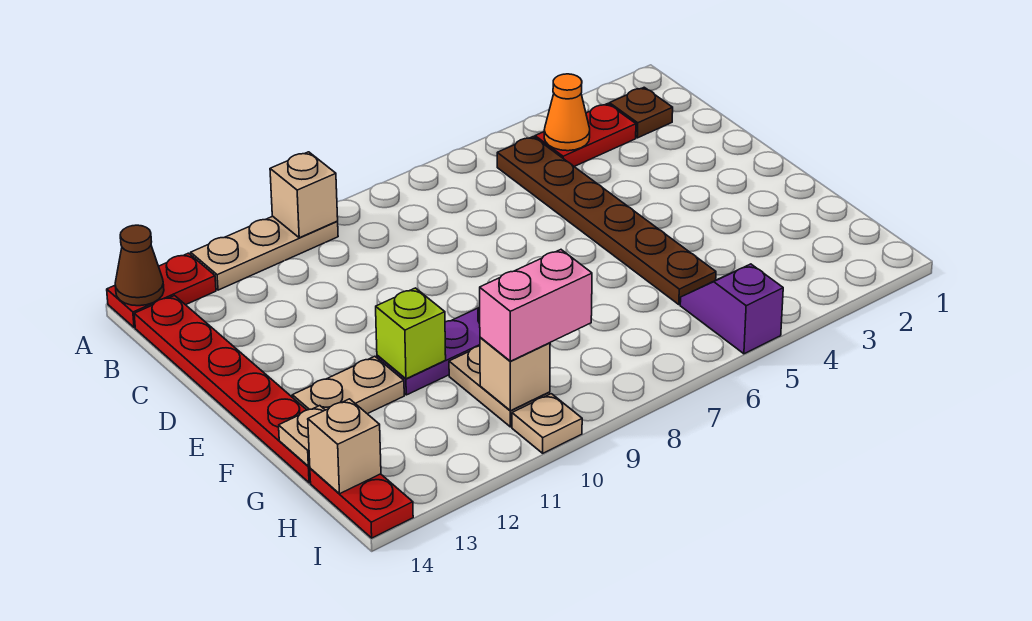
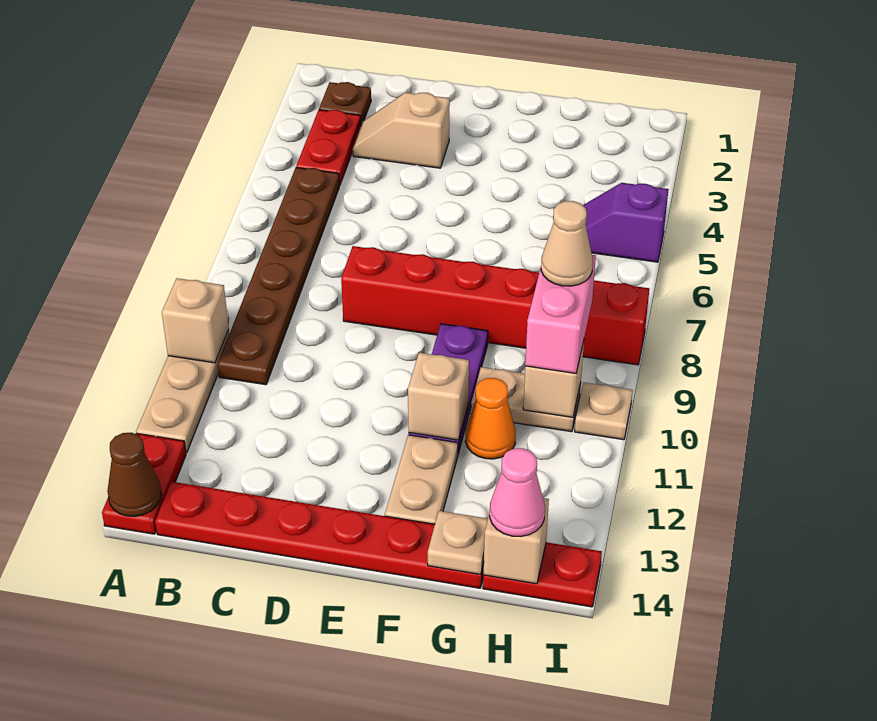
orange cone B4 level 2 -> orange cone G11 level 1
brown plate B5:G5 level 1 -> brown plate B5:B10 level 1
none -> tan slope C3:D3 level 1 top D
none -> red brick D8:I8 level 1
lime brick F11 level 2 -> tan brick F11 level 2
none -> tan cone H9 level 4
none -> pink cone H14 level 3

